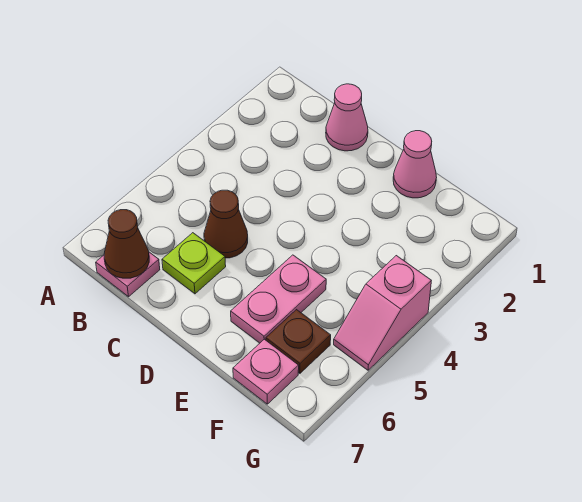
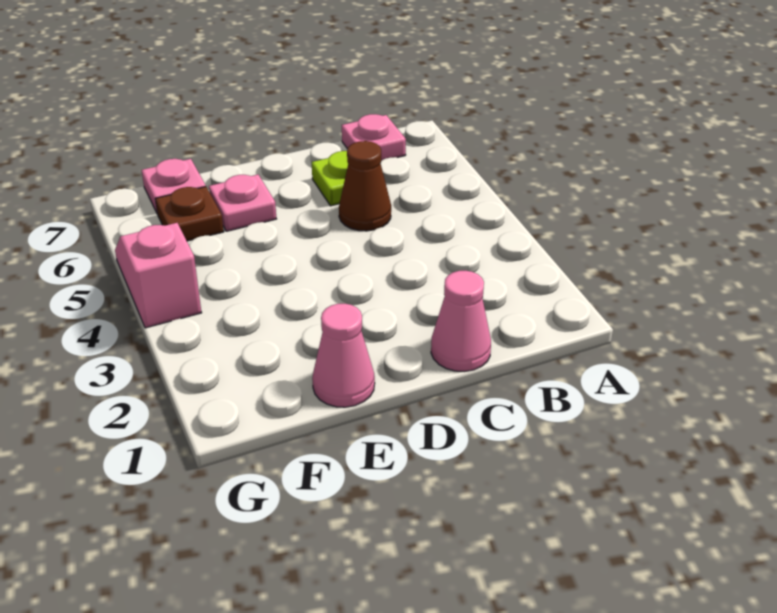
brown cone B7 level 2 -> none
pink plate E5:E6 level 1 -> pink plate E6 level 1

